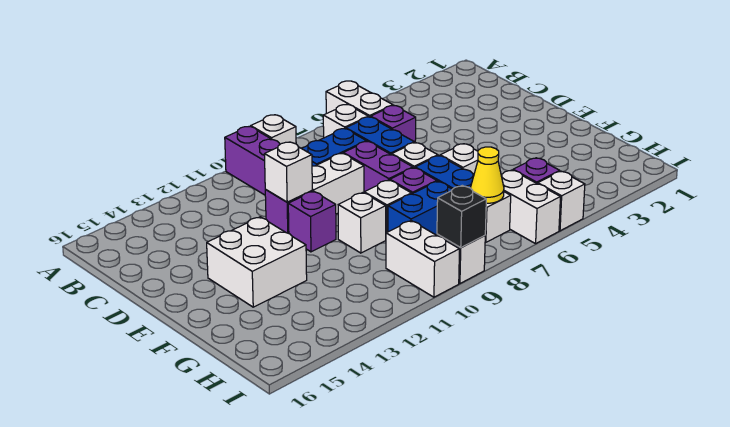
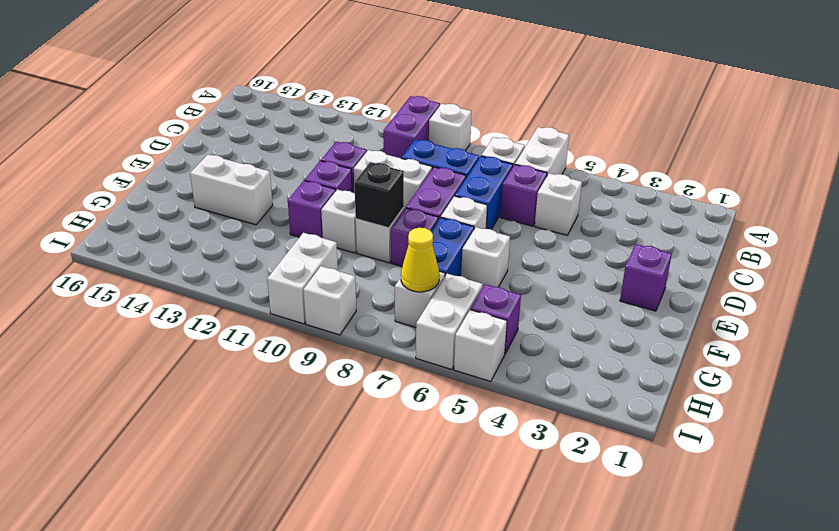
white brick D11 level 2 -> white brick C5 level 1
none -> purple brick E2 level 1
white brick E13:F14 level 1 -> white brick F13:F14 level 1
none -> purple brick F11 level 1
blue brick G8:G9 level 1 -> none
black brick I9 level 2 -> black brick F9 level 2

